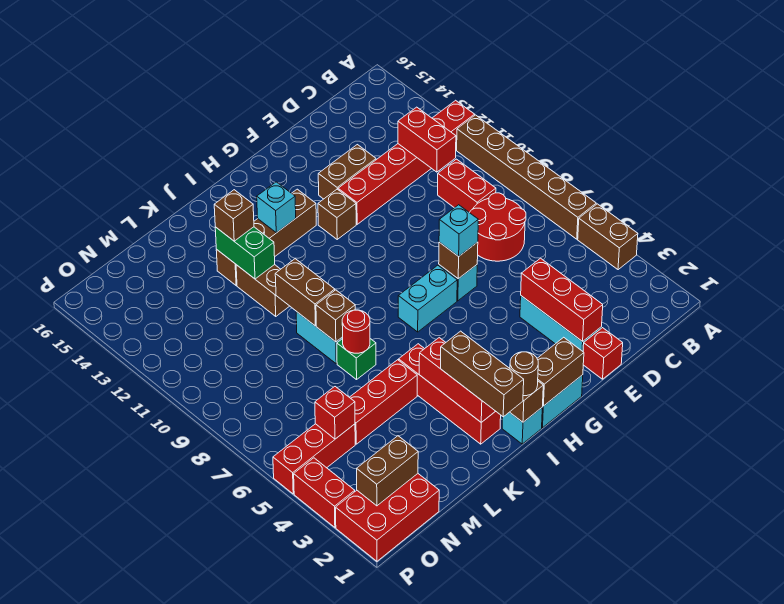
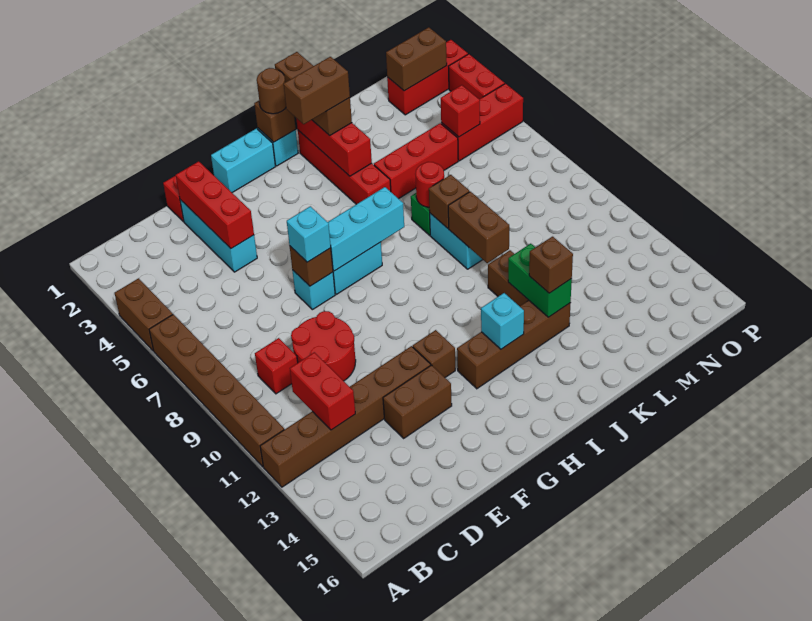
red brick A12:F12 level 1 -> brown brick A12:F12 level 1
red round brick C7:D8 level 1 -> red round brick D9:E10 level 1
red brick C9:C10 level 1 -> red brick C9 level 1
brown brick G1:H1 level 2 -> brown brick I3:J3 level 4
none -> cyan brick G7:I7 level 2
red brick N1:P2 level 1 -> red brick N2:P2 level 1

